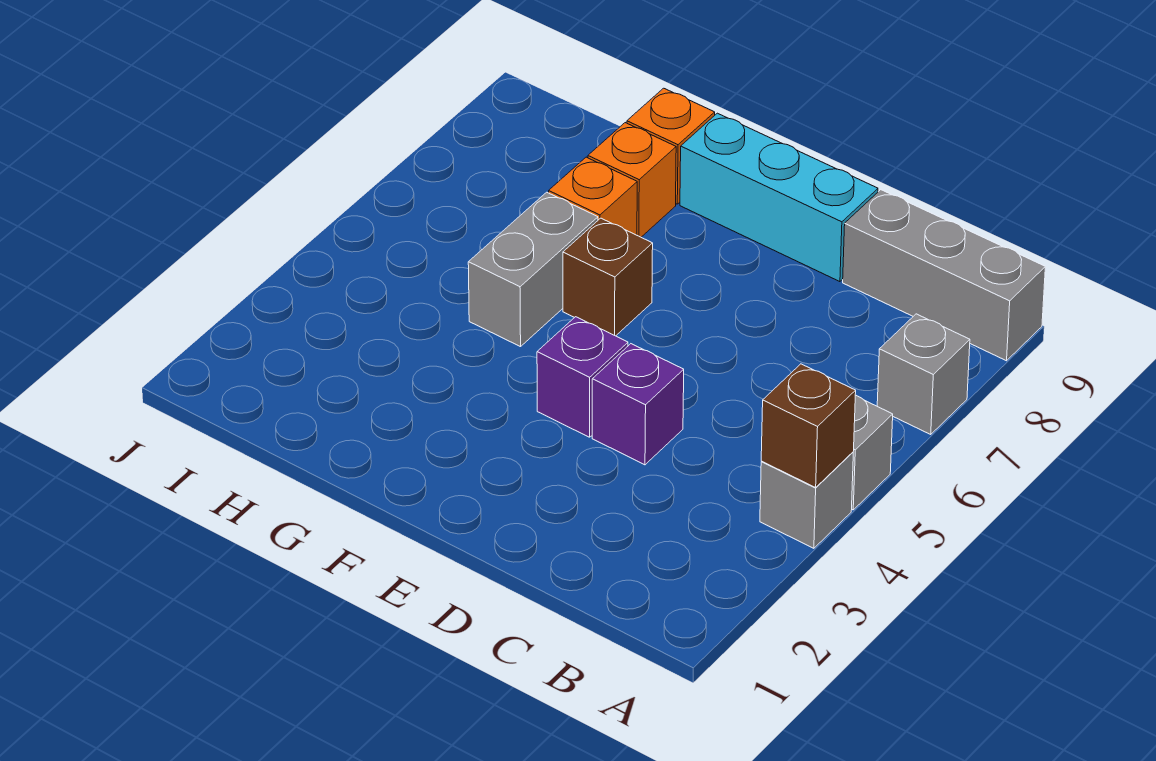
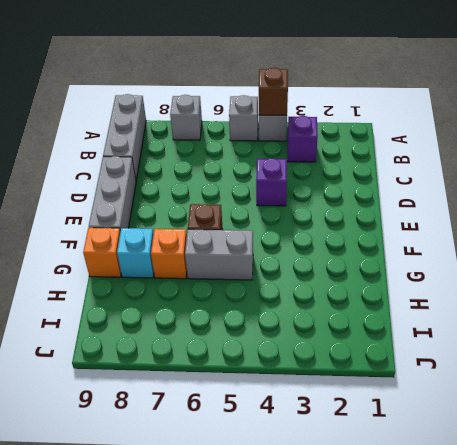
cyan brick D9:F9 level 1 -> grey brick D9:F9 level 1
purple brick E4 level 1 -> purple brick B3 level 1
orange brick G8 level 1 -> cyan brick G8 level 1

